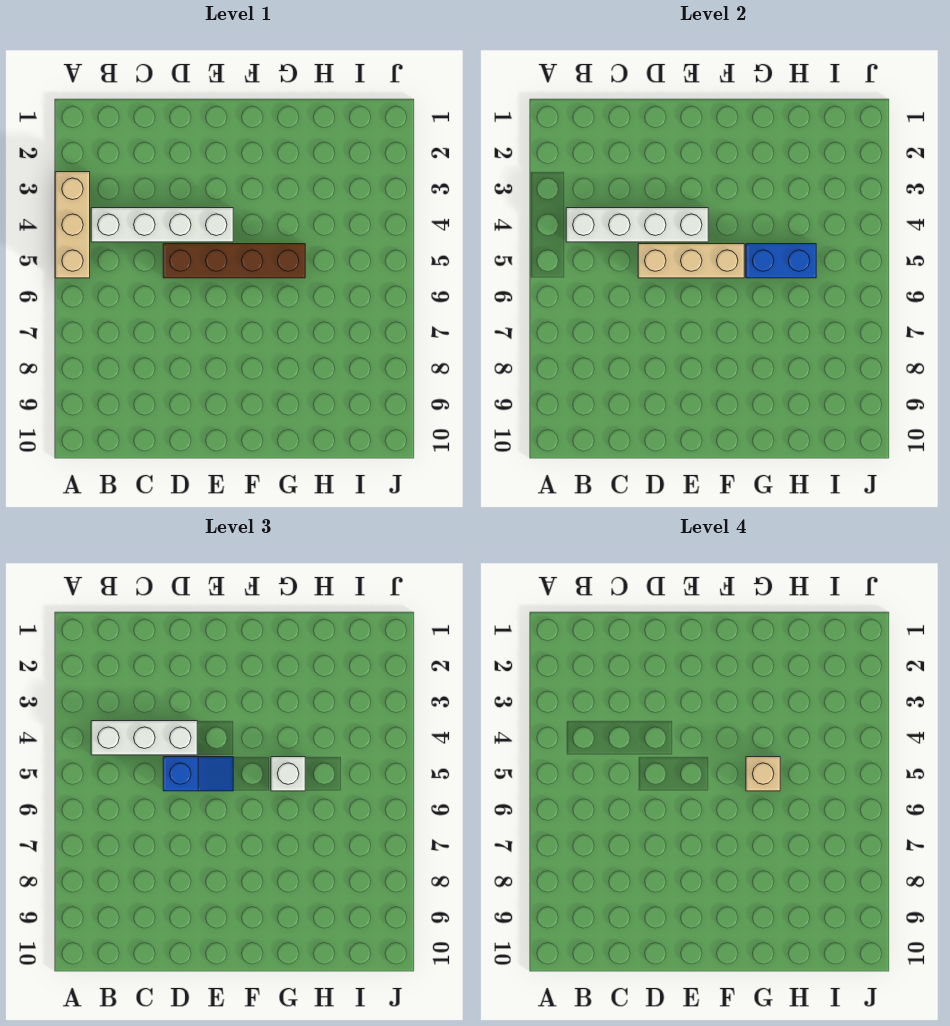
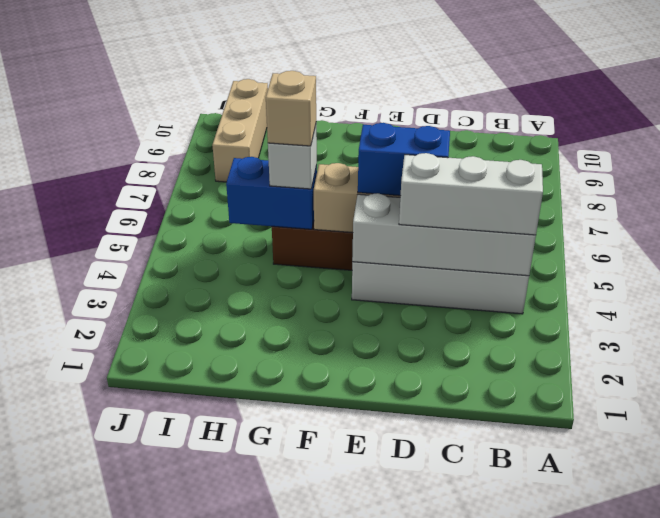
tan brick A3:A5 level 1 -> tan brick I8:I10 level 1
blue slope D5:E5 level 3 top D -> blue brick D5:E5 level 3

